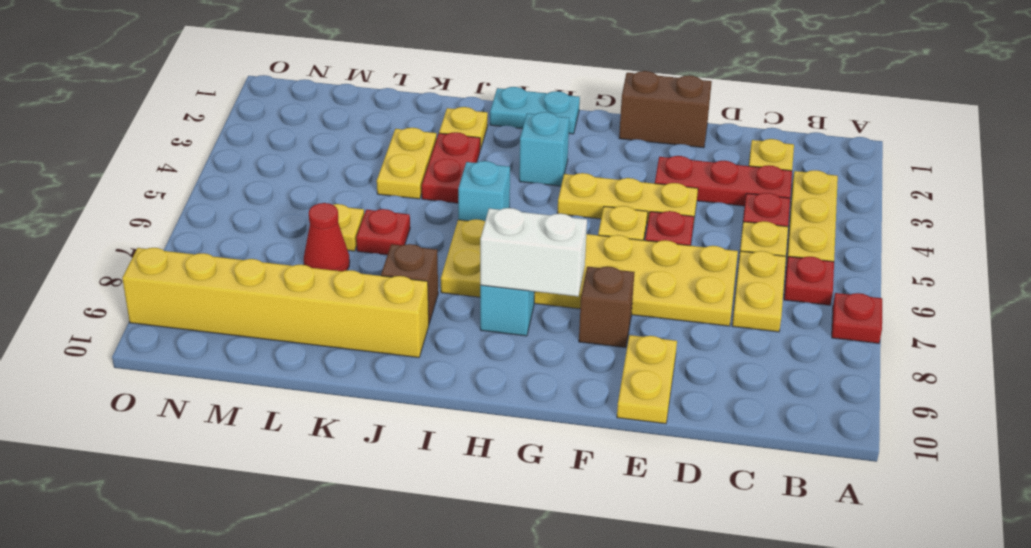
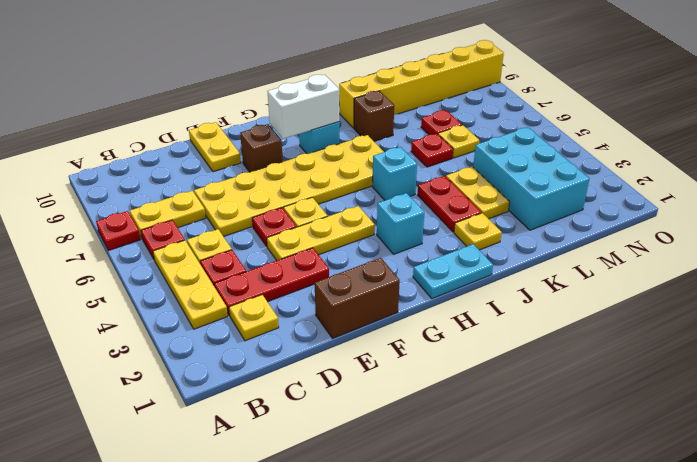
yellow plate C6:C7 level 1 -> yellow plate B7:C7 level 1
none -> cyan brick L2:M4 level 1
red cone L7 level 1 -> red plate L7 level 1

